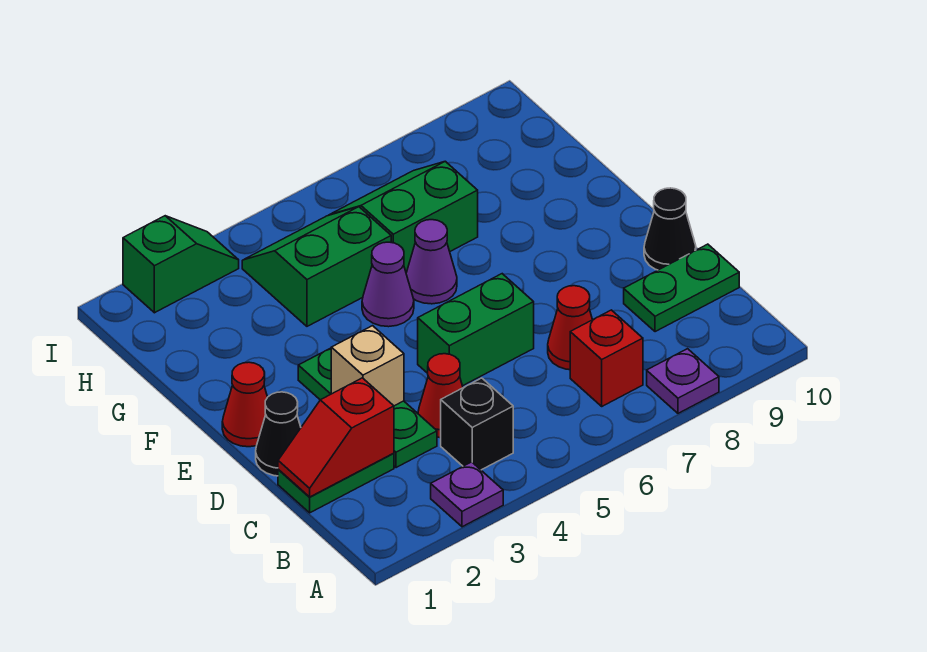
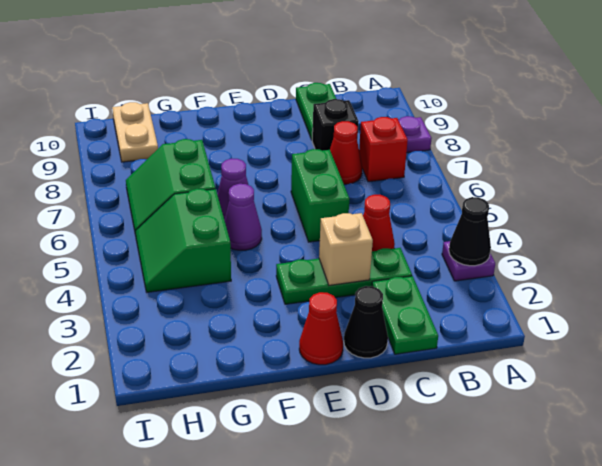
black brick B4 level 1 -> black brick C8 level 1
red slope C1:C2 level 2 top 2 -> none
black cone D10 level 1 -> black cone A3 level 2
none -> tan plate H9:H10 level 1
green slope I2:I3 level 1 top 2 -> none

